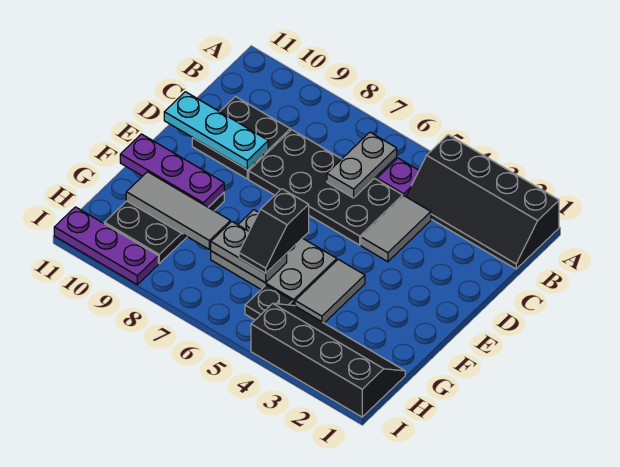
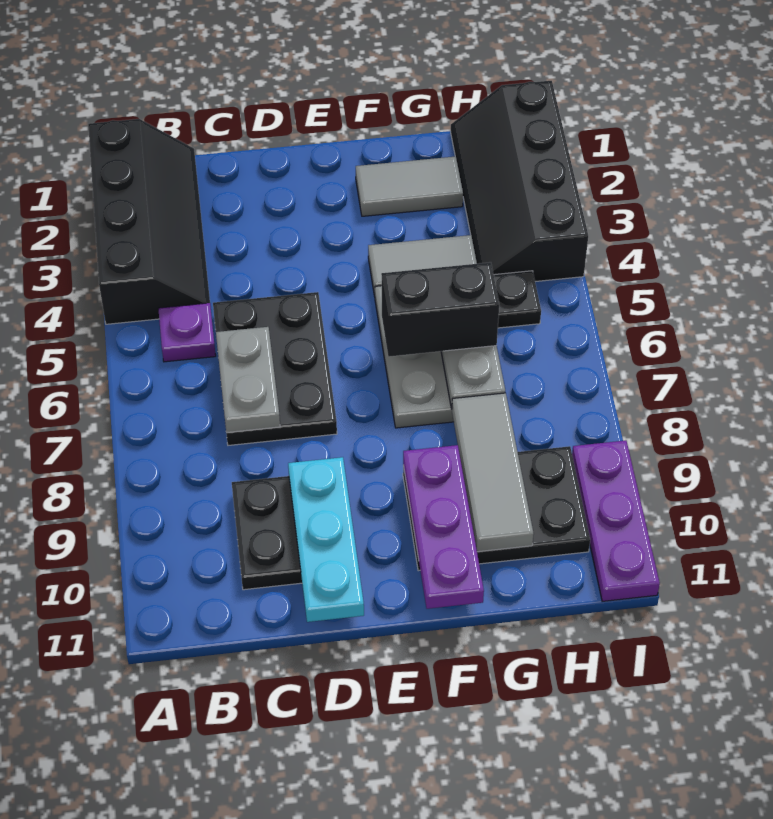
grey plate B6:C6 level 2 -> grey plate C6:C7 level 2
grey tile C4:D4 level 1 -> grey tile F2:G2 level 1
black plate C5:D8 level 1 -> black plate C5:D7 level 1
black slope F6:G6 level 3 top F -> black brick F6:G6 level 3

